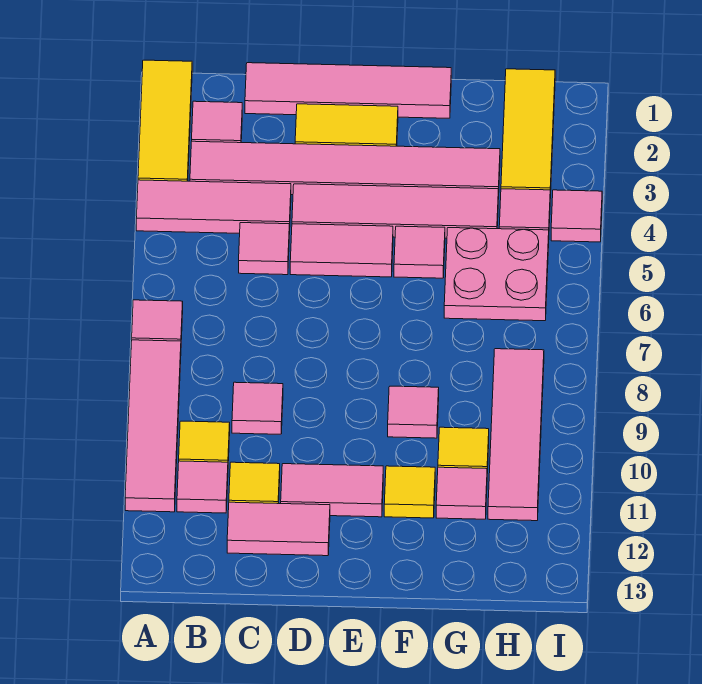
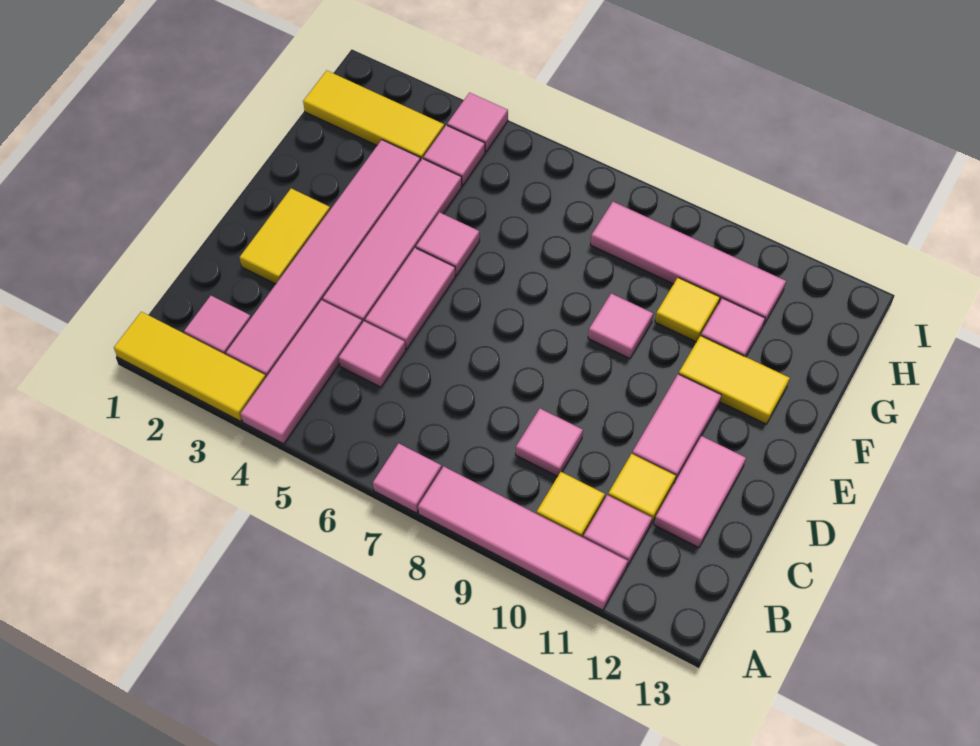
pink tile C1:F1 level 1 -> none
yellow tile F11 level 1 -> yellow tile F11:F12 level 1
pink plate G5:H6 level 1 -> none

